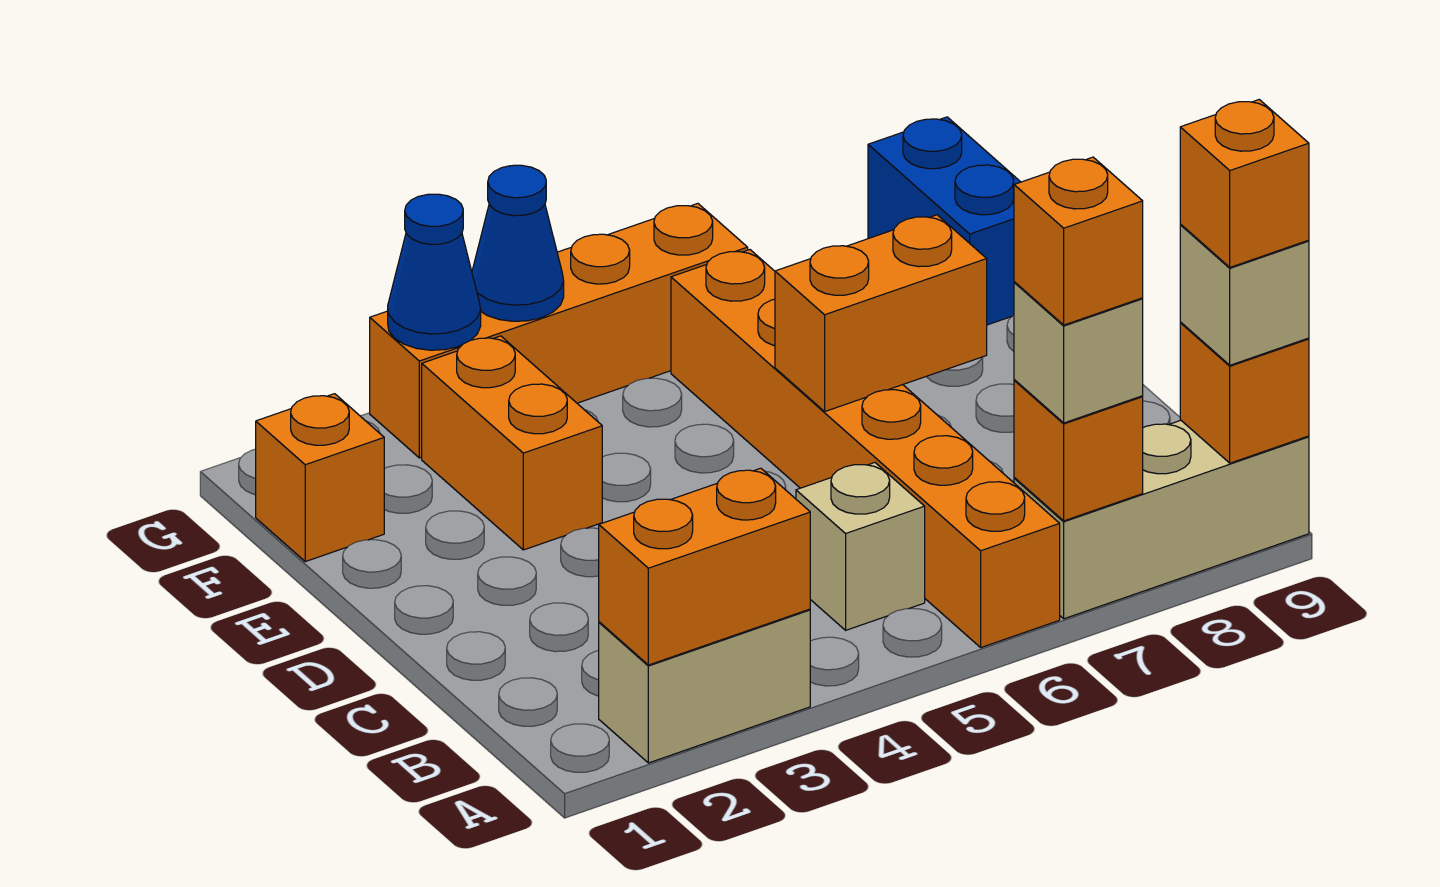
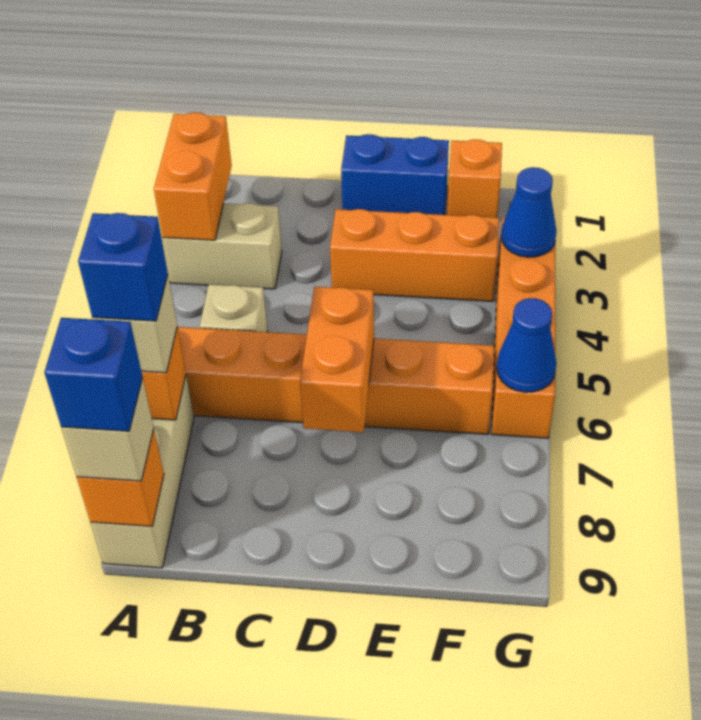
tan brick A2:A3 level 1 -> tan brick A3:B3 level 1
orange brick A7 level 4 -> blue brick A7 level 4
orange brick A9 level 4 -> blue brick A9 level 4
orange brick E3:F3 level 1 -> orange brick D3:F3 level 1
blue brick F9:G9 level 1 -> blue brick D1:E1 level 1
blue cone G4 level 2 -> blue cone G6 level 2

